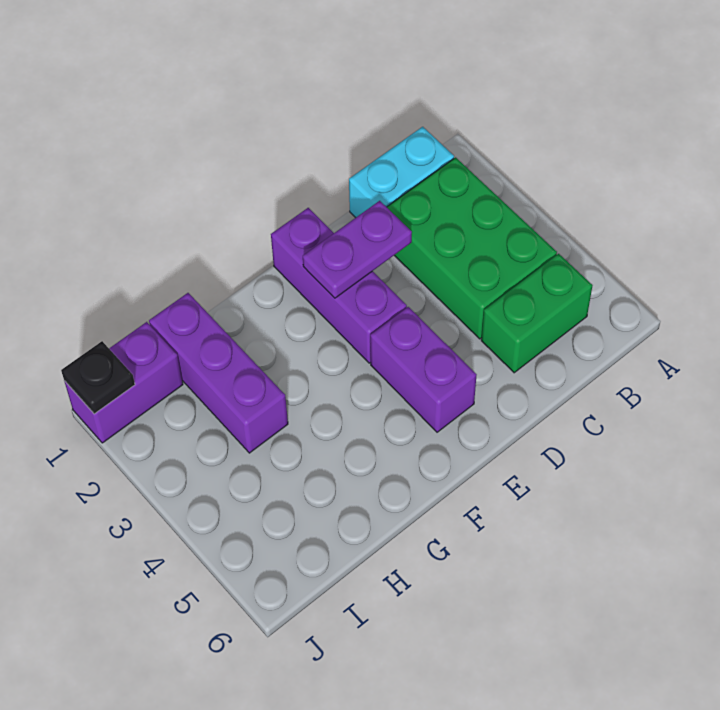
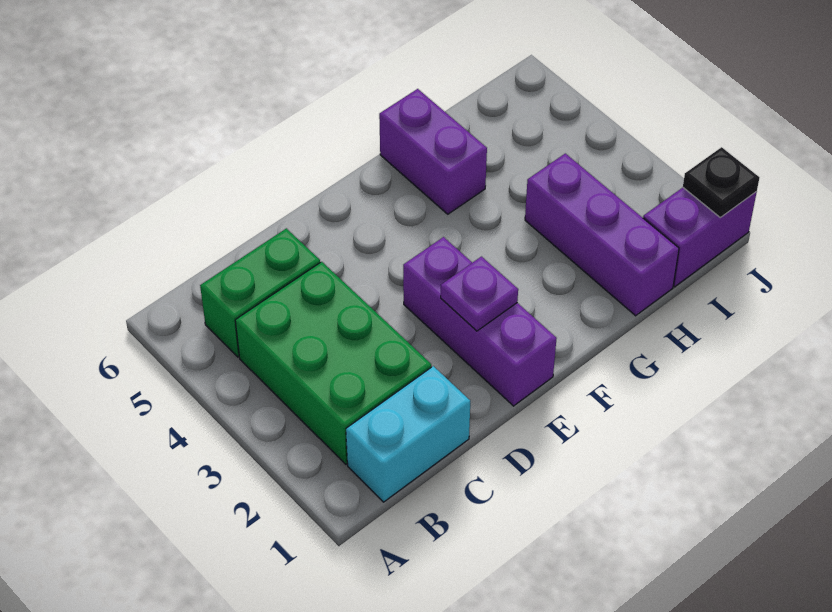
purple plate D2:E2 level 2 -> purple plate E2 level 2
purple brick E4:E5 level 1 -> purple brick G5:G6 level 1

